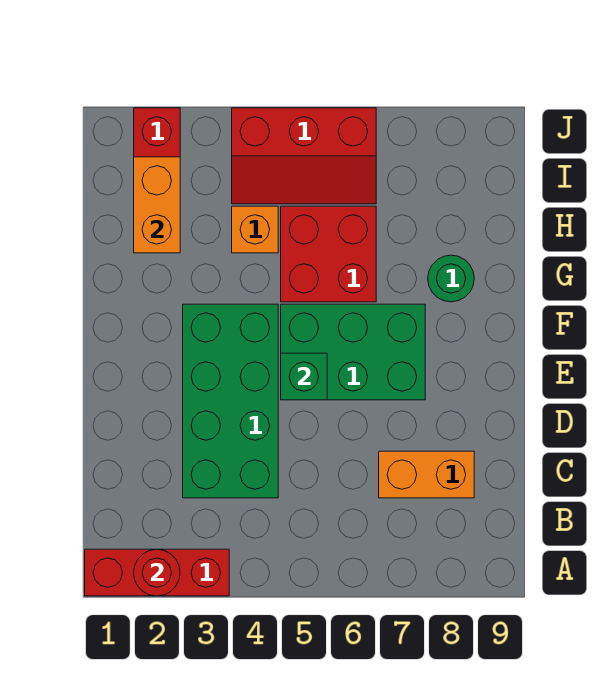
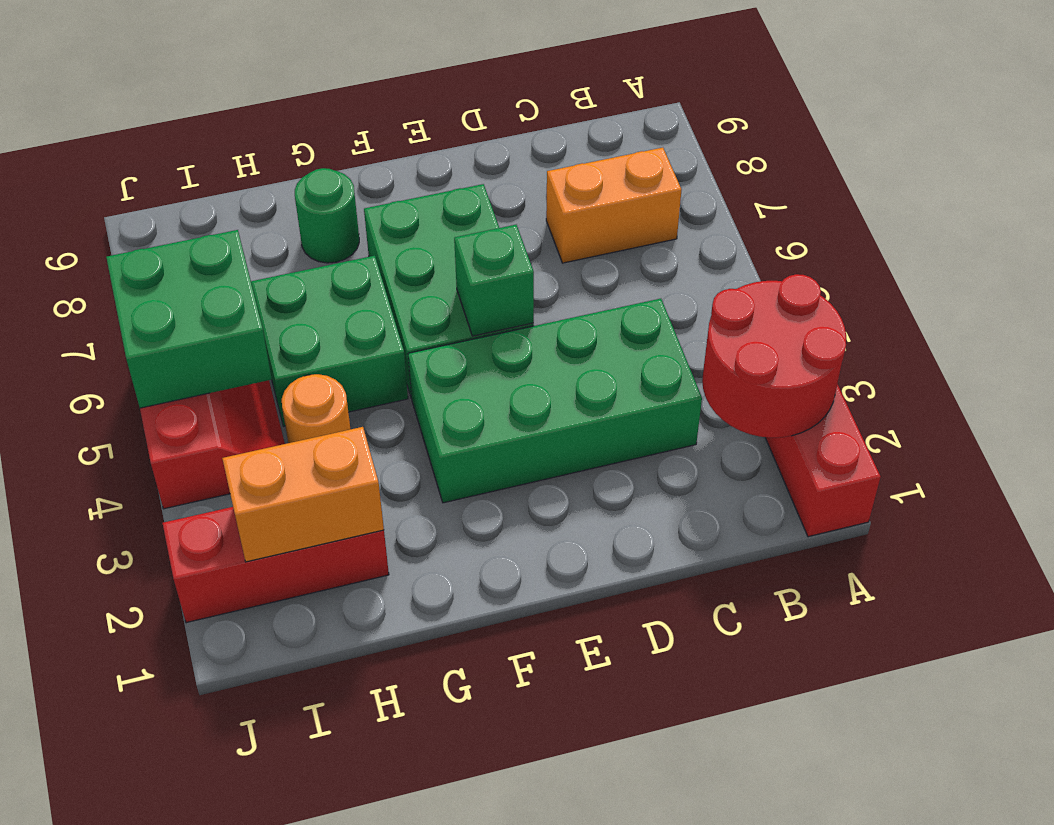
red round brick A2 level 2 -> red round brick A2:B3 level 2
orange brick C7:C8 level 1 -> orange brick B7:C7 level 1
red brick G5:H6 level 1 -> green brick G5:H6 level 1
orange brick H4 level 1 -> orange round brick H4 level 1
none -> green brick I5:J6 level 2

